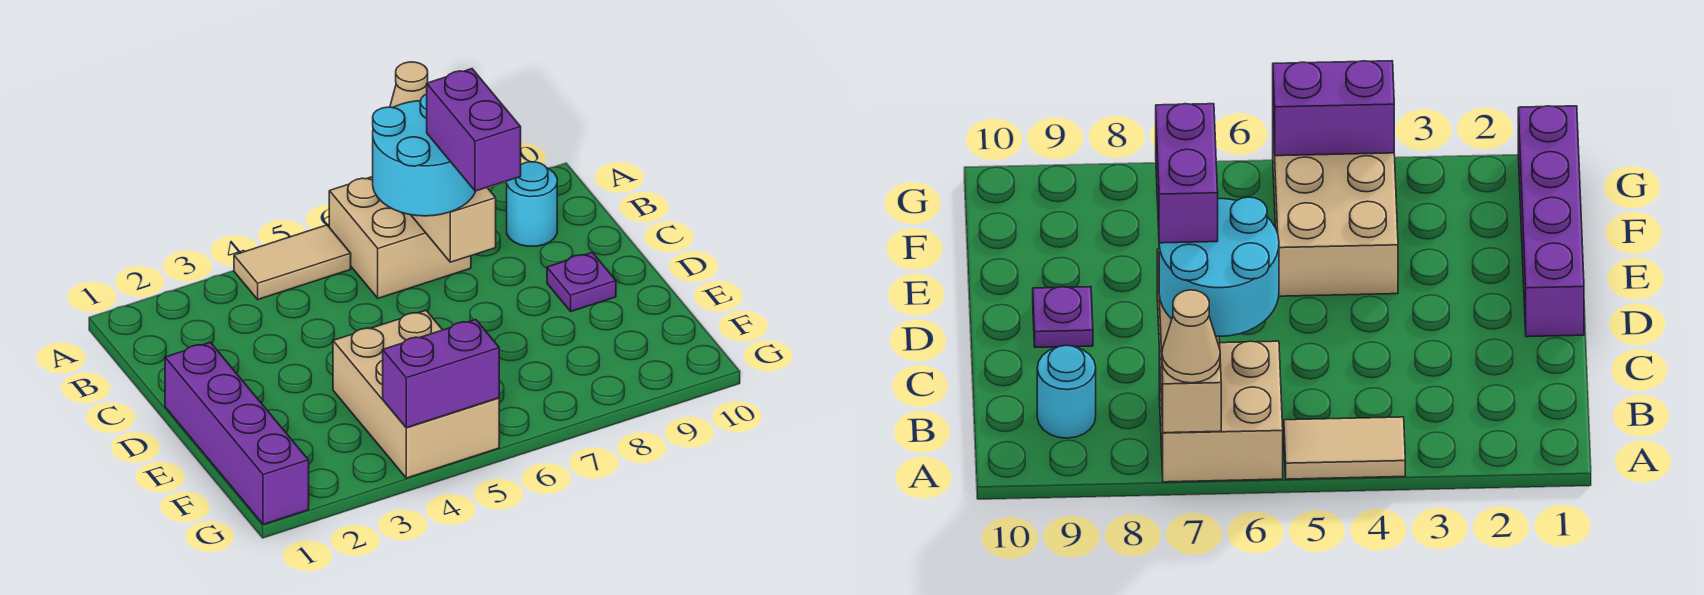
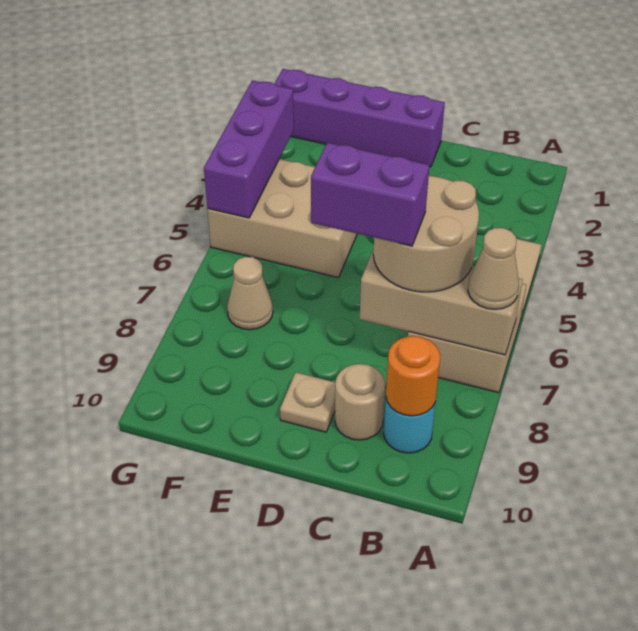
cyan round brick B6:C7 level 3 -> tan round brick B6:C7 level 3
none -> orange round brick B9 level 2
none -> tan round brick C9 level 1
purple plate D9 level 1 -> tan plate D9 level 1
none -> tan cone F7 level 1
purple brick G4:G5 level 2 -> purple brick G3:G5 level 2

